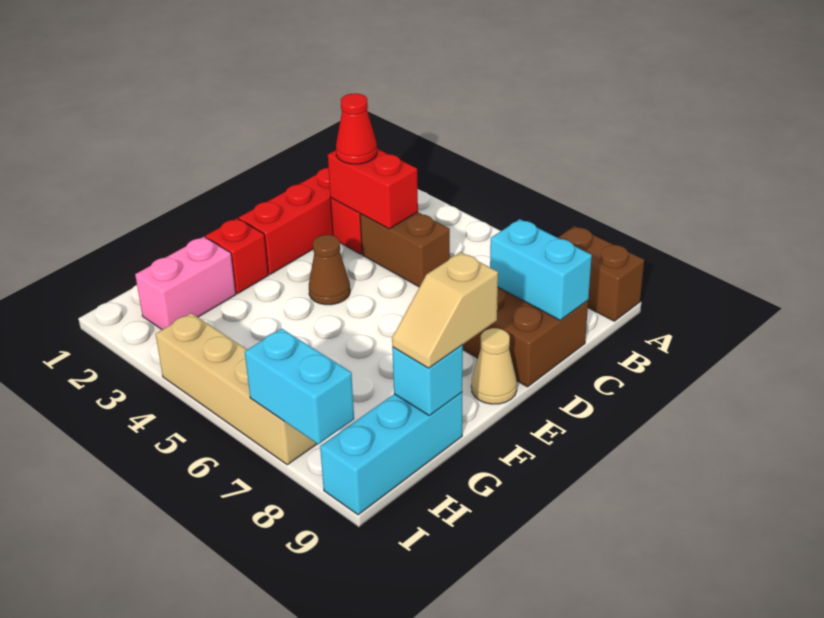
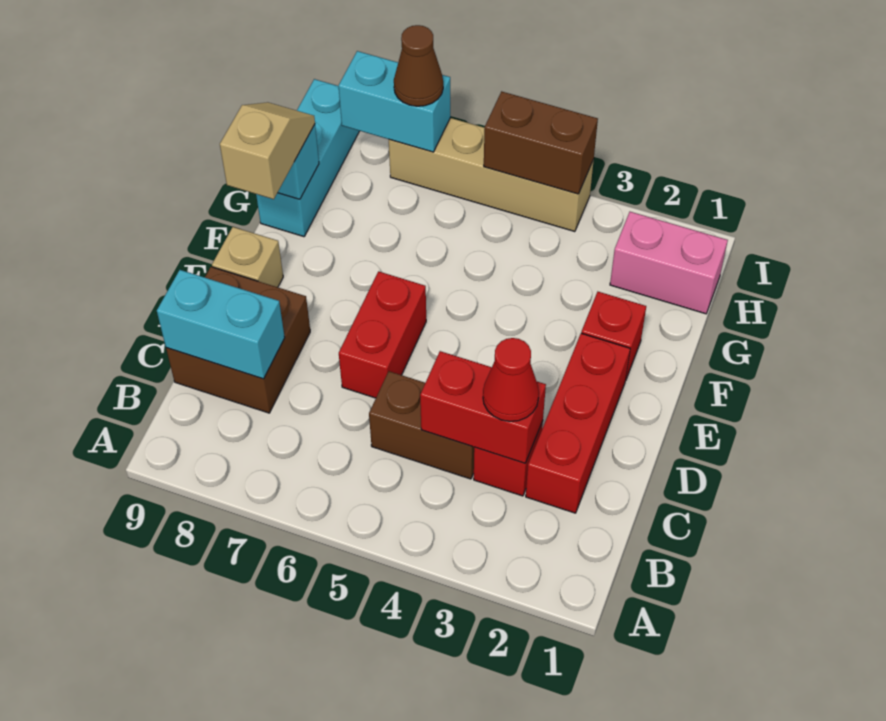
brown brick A8:A9 level 1 -> brown brick I4:I5 level 2
none -> red brick D6:E6 level 1
brown cone E4 level 1 -> brown cone I7 level 3
tan cone E9 level 1 -> tan brick E9 level 1
pink brick G2:H2 level 1 -> pink brick H1:H2 level 1

